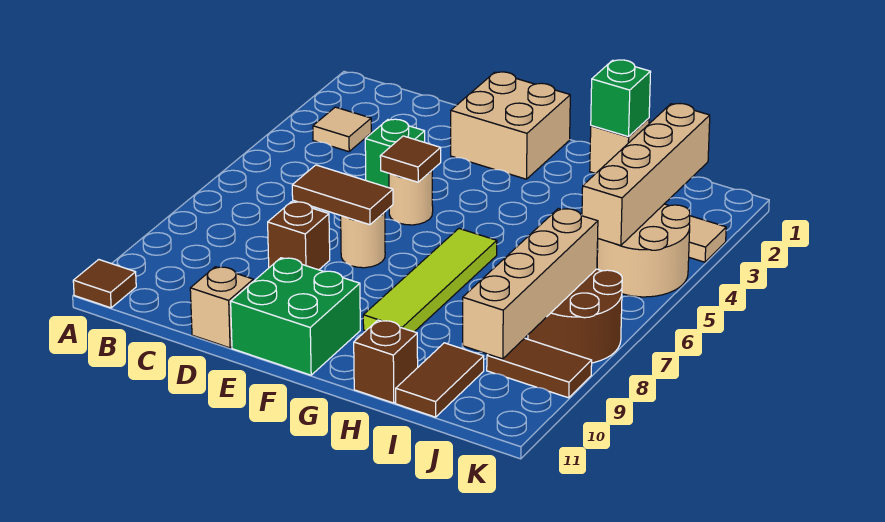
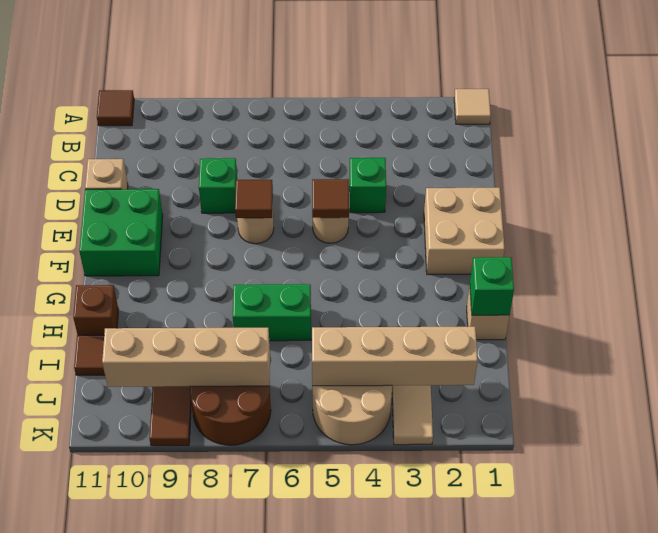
tan tile B3 level 1 -> tan tile A1 level 1
brown tile D7:E7 level 2 -> brown tile E7 level 2
brown brick D8 level 1 -> green brick D8 level 1
lime tile G6:G9 level 1 -> none
none -> green brick H6:H7 level 1

